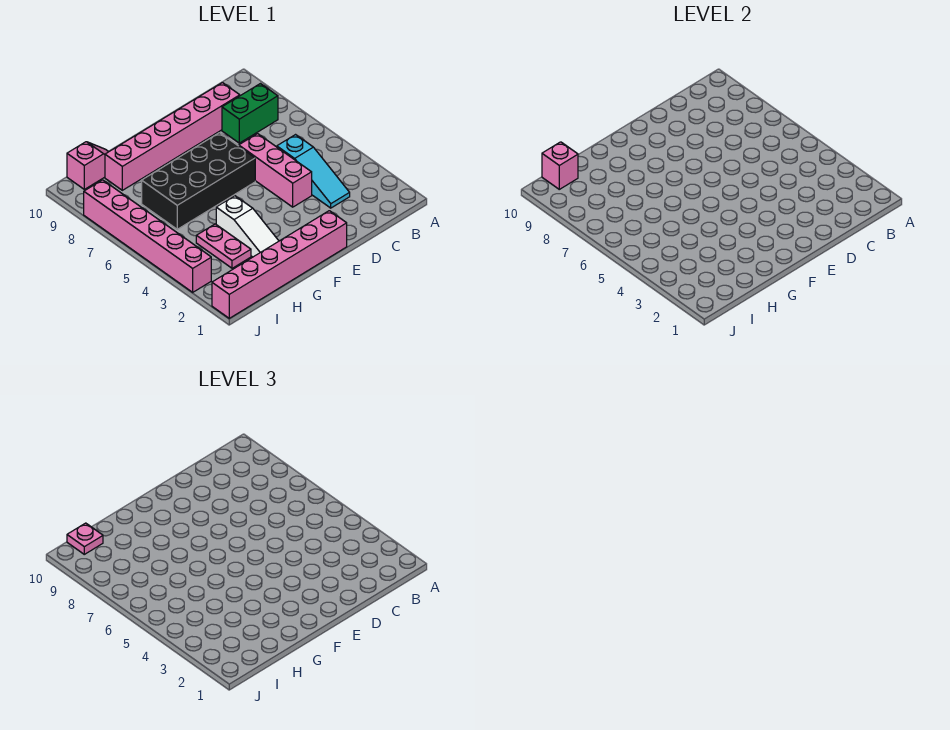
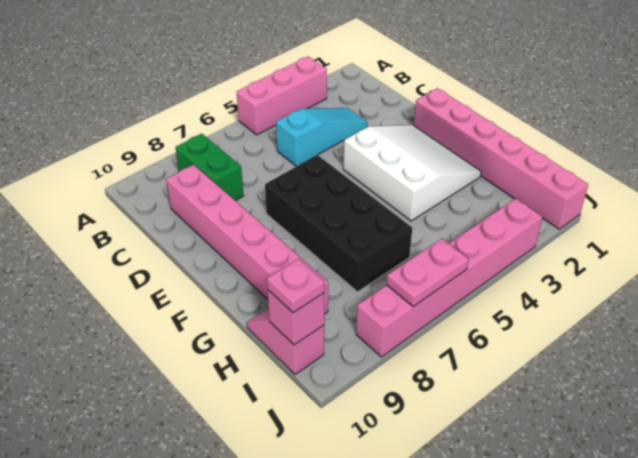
pink brick D4:D6 level 1 -> pink brick A3:A5 level 1
white slope G2:G4 level 1 top 4 -> white slope E2:G4 level 1 top 4
pink plate H3:H4 level 1 -> pink plate J6:J7 level 2

